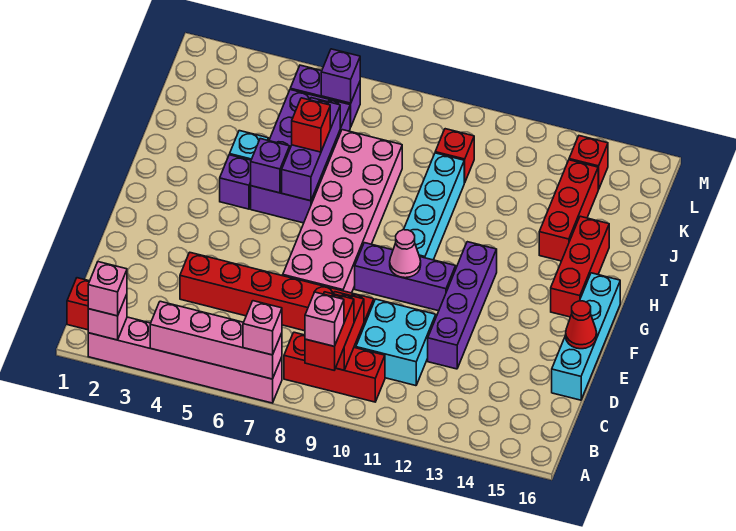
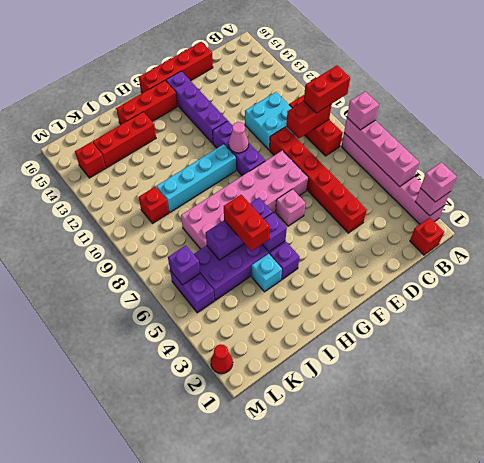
pink brick A9 level 4 -> pink brick F6 level 1
purple brick D12:G12 level 1 -> purple brick F12:F15 level 1
cyan brick D16:G16 level 1 -> red brick D16:G16 level 1
red cone E16 level 2 -> red cone M2 level 1
red brick I6 level 3 -> red brick I5:I6 level 3

